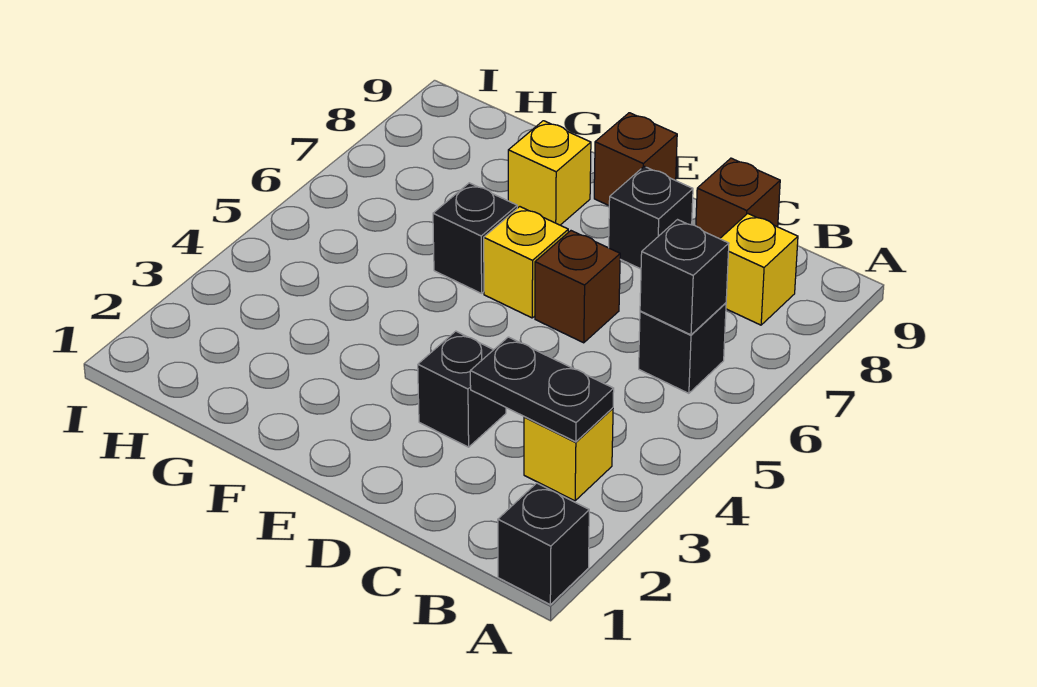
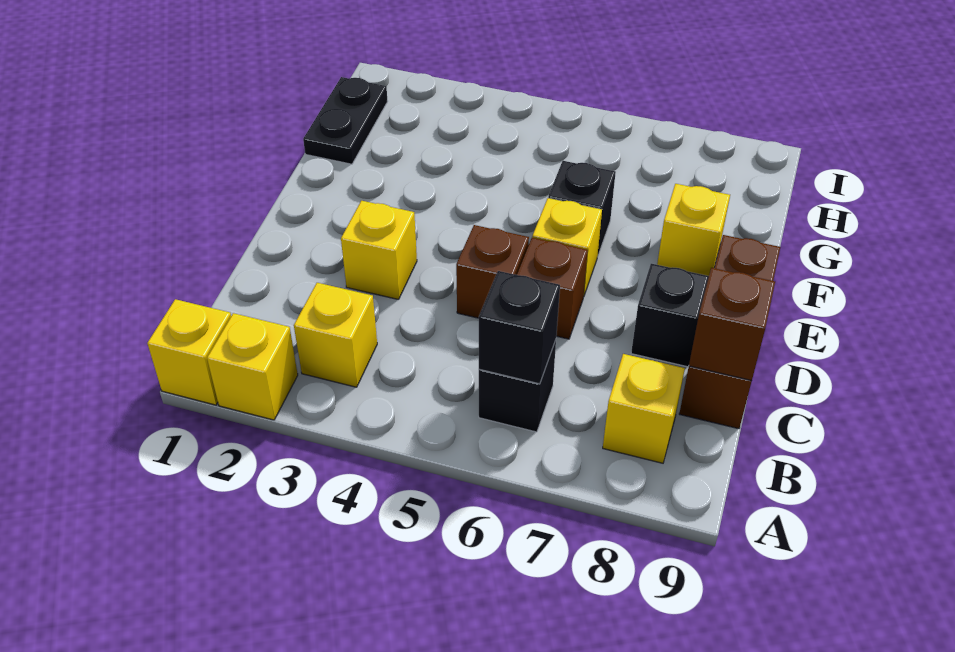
black brick A1 level 1 -> yellow brick A1 level 1
none -> yellow brick A2 level 1
black plate B3:C3 level 2 -> black plate G1:H1 level 1
none -> brown brick C9 level 2
black brick D3 level 1 -> yellow brick D3 level 1
none -> brown brick D5 level 1

